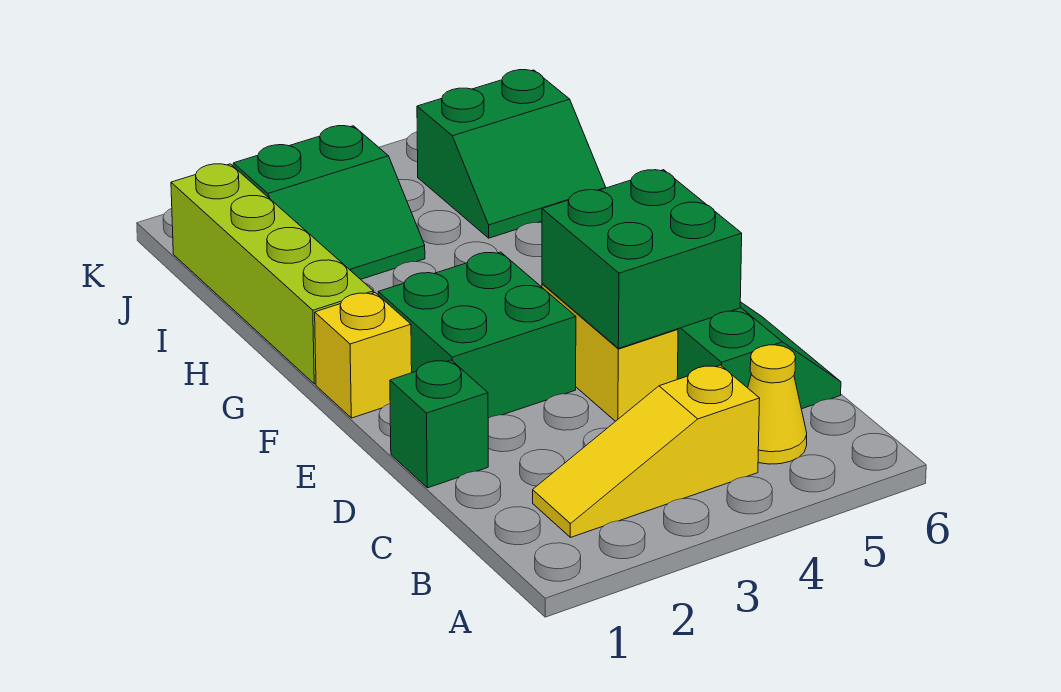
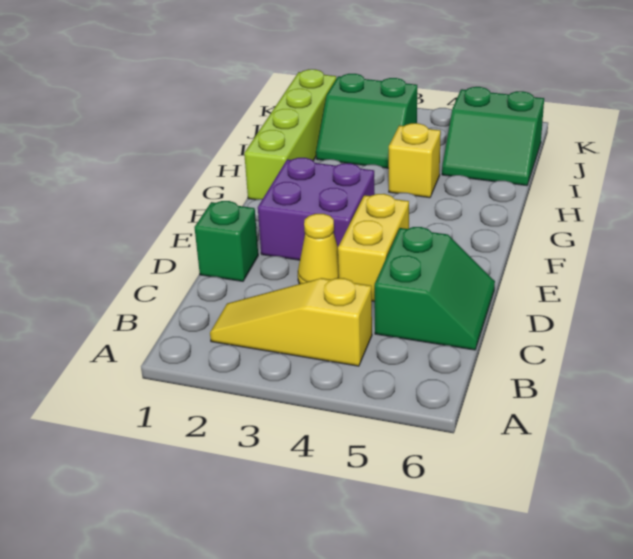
yellow cone B5 level 1 -> yellow cone D3 level 1
green brick D4:E5 level 2 -> none
green brick E2:F3 level 1 -> purple brick E2:F3 level 1
yellow brick F1 level 1 -> yellow brick H4 level 1

